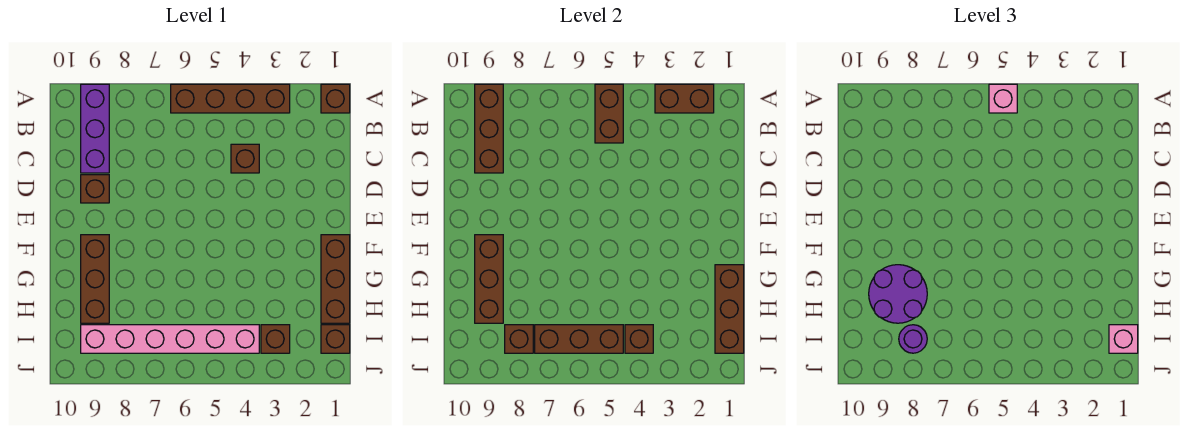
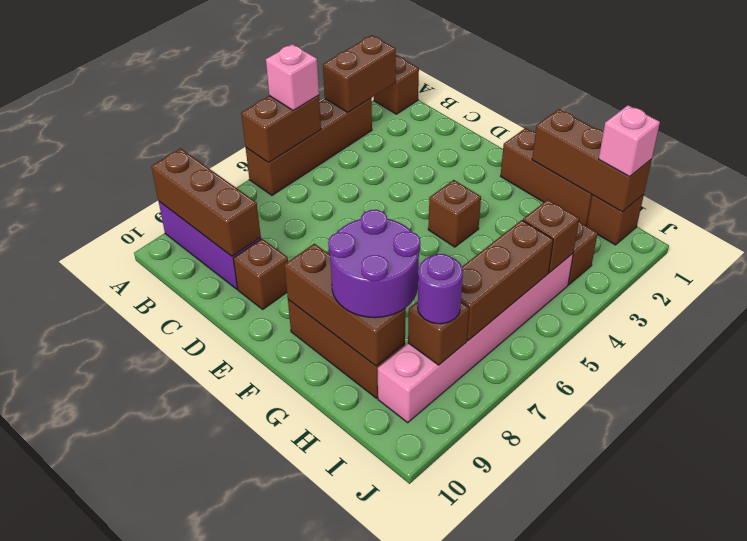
brown brick A5:B5 level 2 -> brown brick A5:A6 level 2
brown brick C4 level 1 -> brown brick F4 level 1

